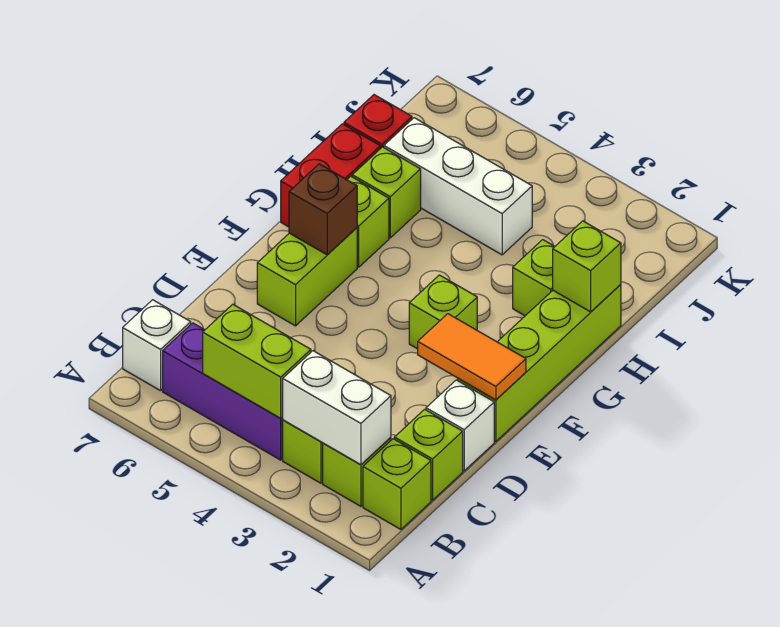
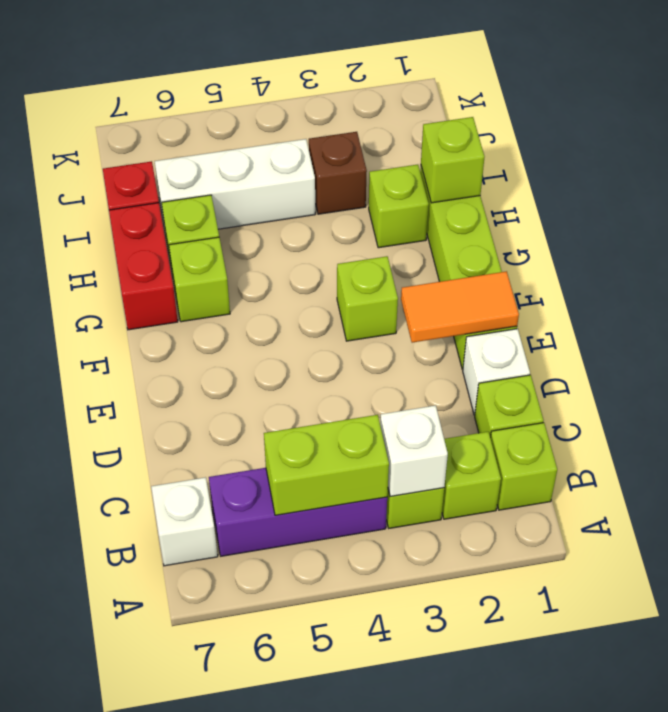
white brick B2:B3 level 2 -> white brick B3 level 2
lime brick E6:F6 level 1 -> none
brown brick F6 level 2 -> brown brick I3 level 1

